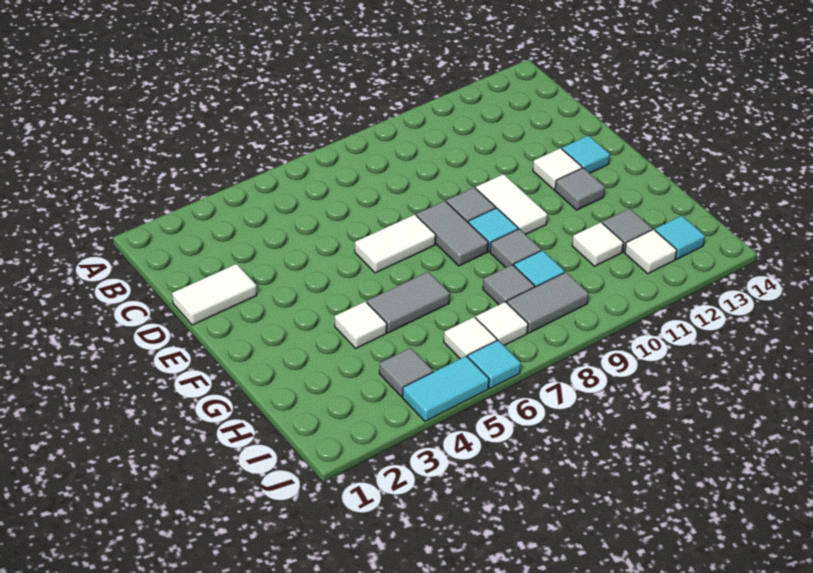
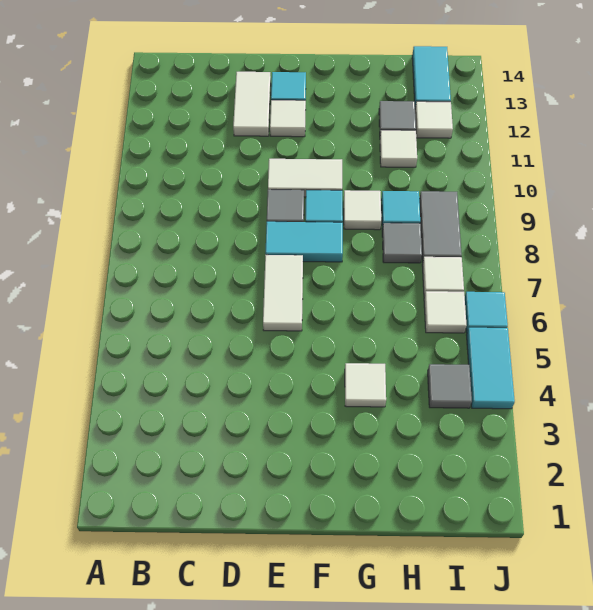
white tile D1:D2 level 1 -> white tile D12:D13 level 1
grey tile E8:F8 level 1 -> cyan tile E8:F8 level 1
grey tile F12 level 1 -> none
grey tile G5:G6 level 1 -> none
grey tile G9 level 1 -> white tile G9 level 1
cyan tile I13 level 1 -> cyan tile I13:I14 level 1

